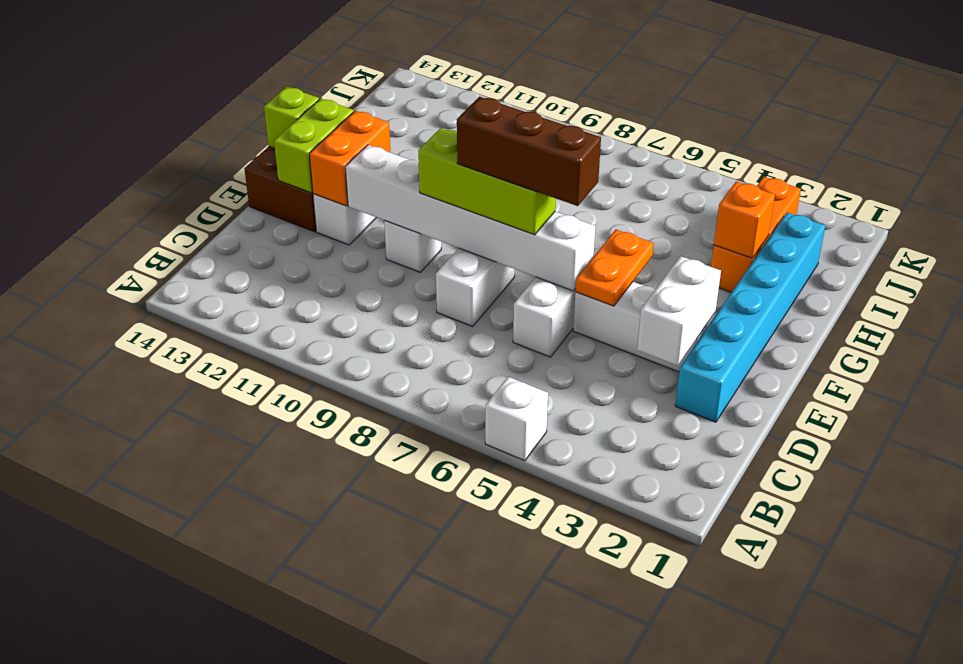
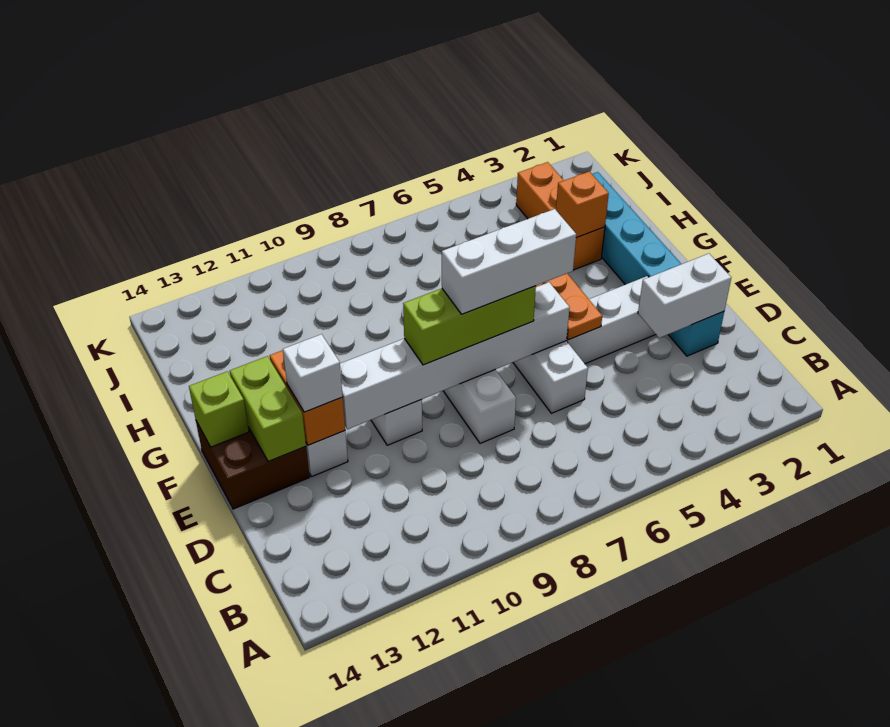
white brick A5 level 1 -> white brick E12 level 3
white brick D3:E3 level 2 -> white brick D2:D3 level 2
brown brick E6:E8 level 4 -> white brick E6:E8 level 4

